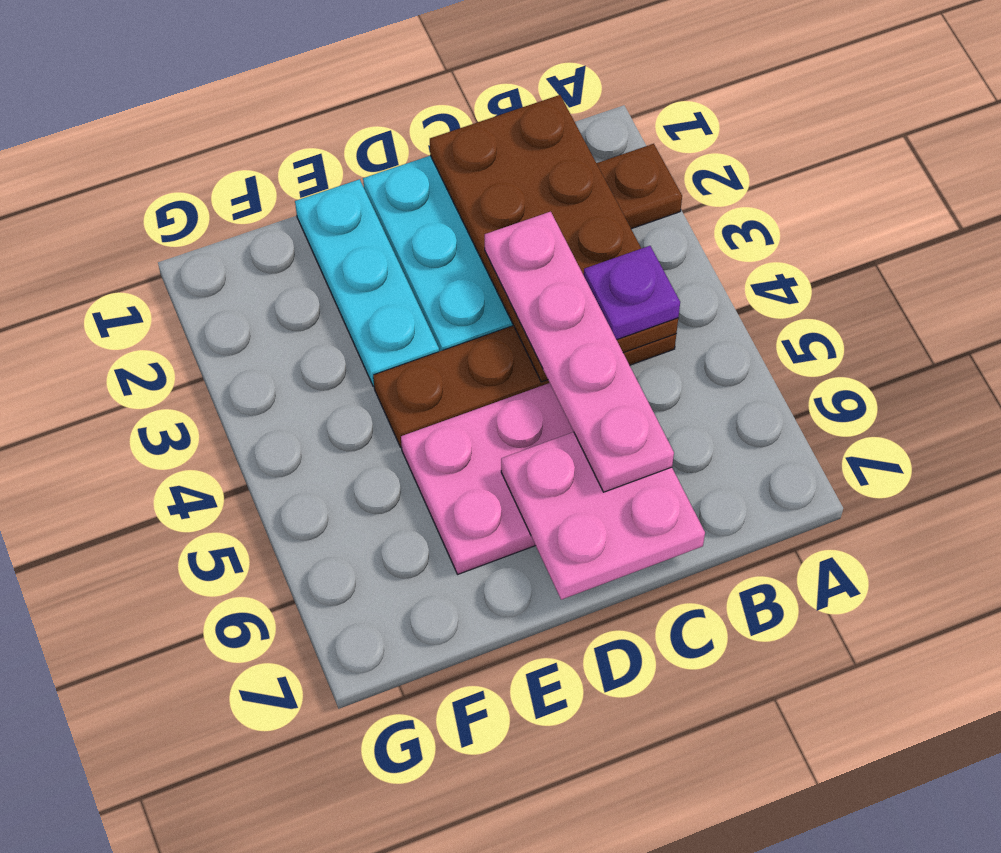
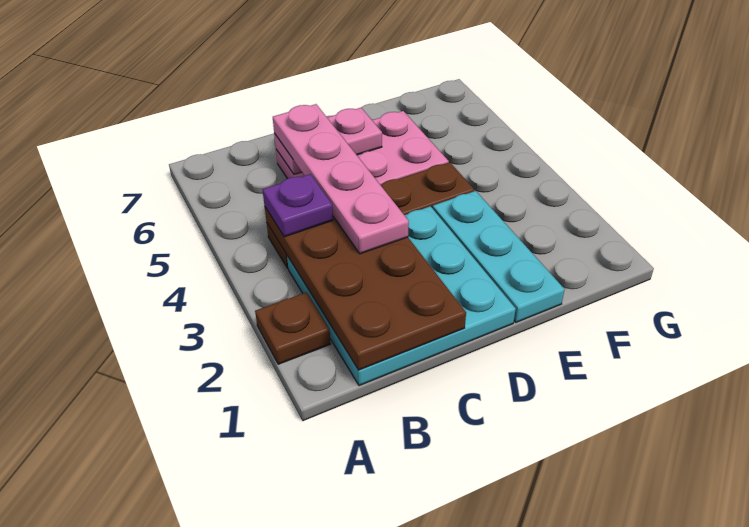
pink plate C6:D7 level 2 -> pink plate C6:D6 level 2

